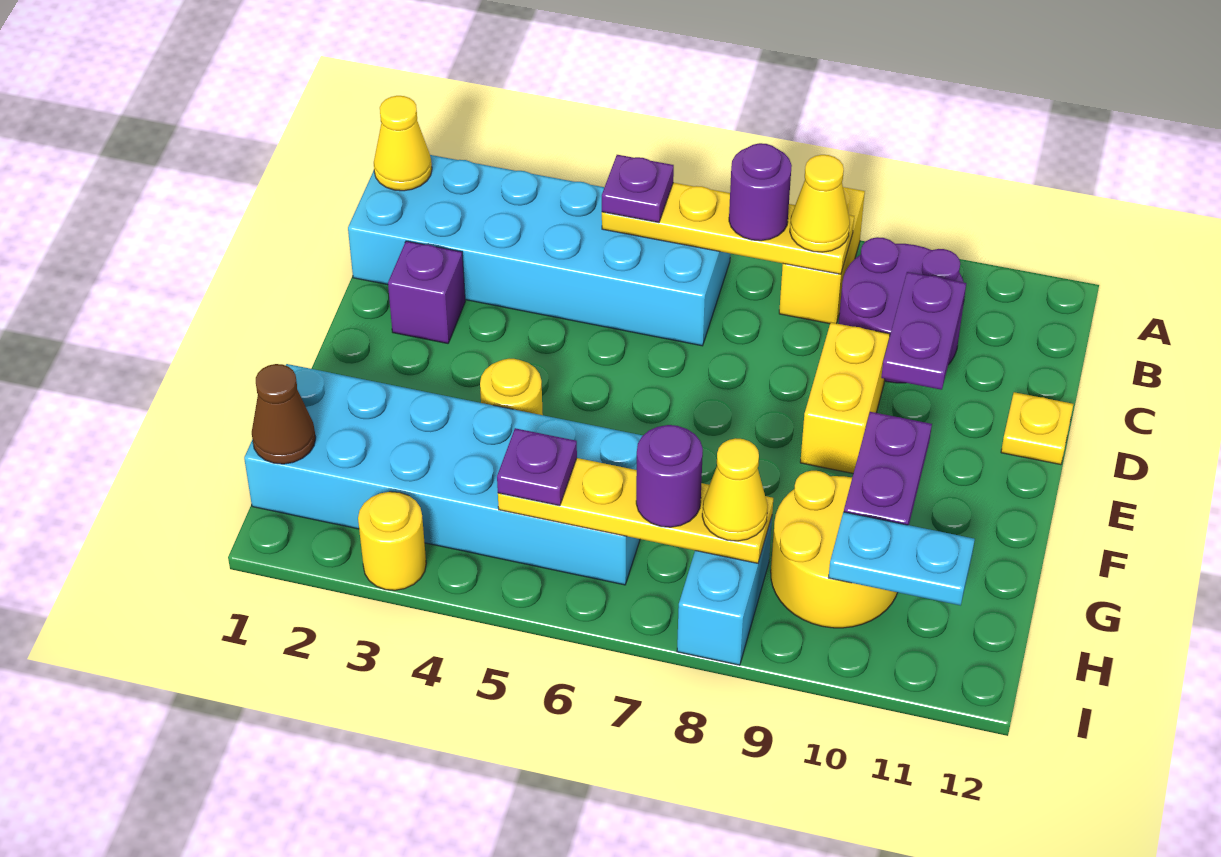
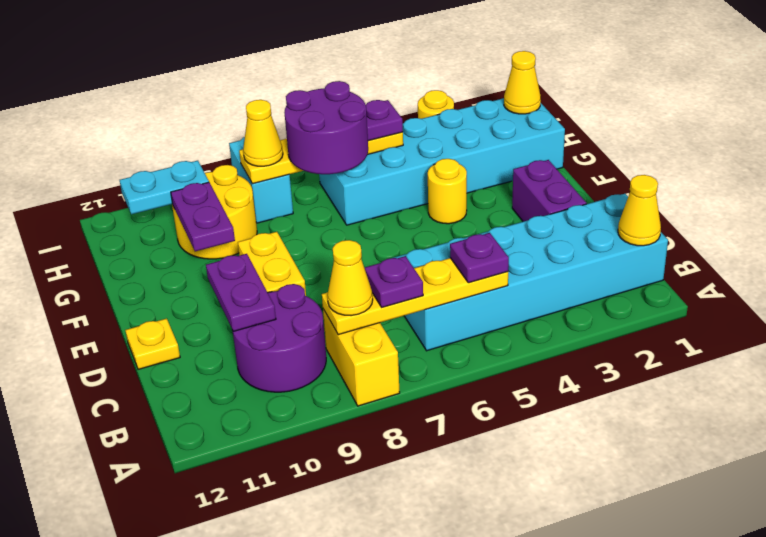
purple round brick B7 level 3 -> purple plate B7 level 3
purple brick D2 level 1 -> purple brick D2:E2 level 1
brown cone H1 level 2 -> yellow cone H1 level 2
purple round brick H7 level 3 -> purple round brick G6:H7 level 3

